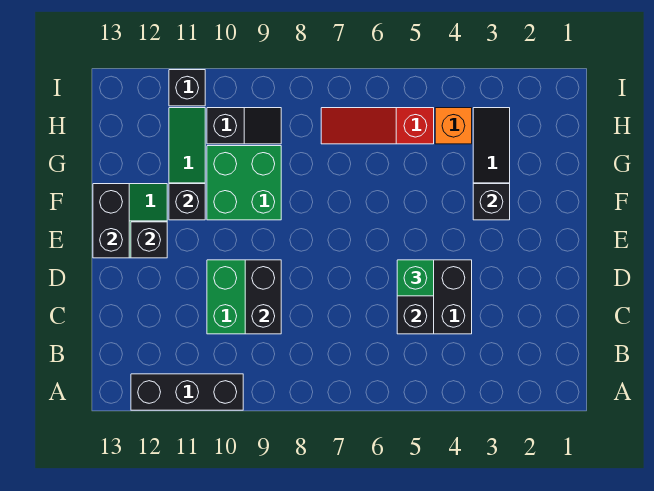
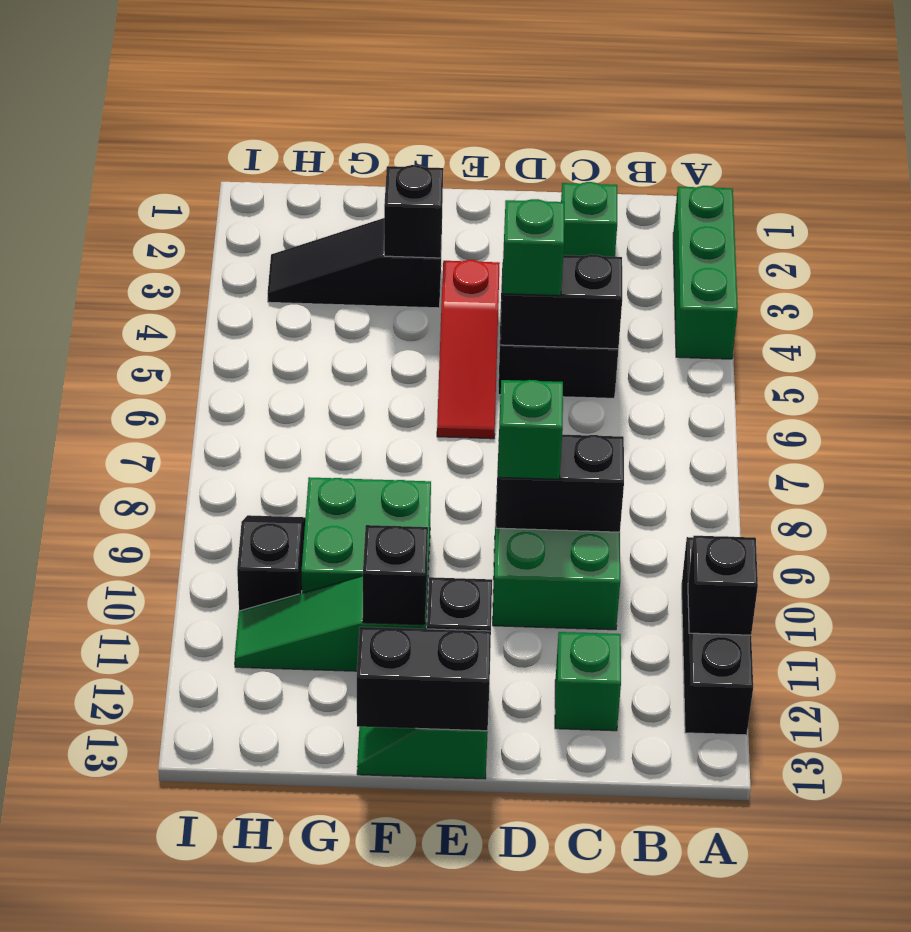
none -> green brick A2:A4 level 1
none -> green brick C2 level 1
none -> green brick C12 level 1
none -> green brick D9 level 3
orange brick H4 level 1 -> none
red slope H5:H7 level 1 top 5 -> red slope E4:E6 level 1 top 4
black brick I11 level 1 -> black brick A11 level 2

